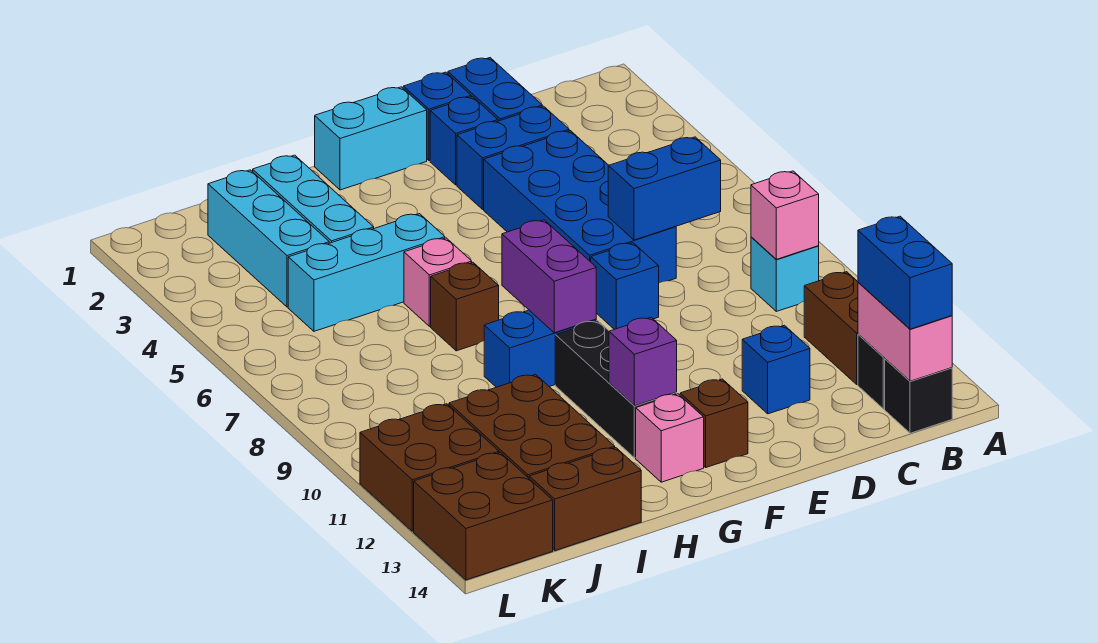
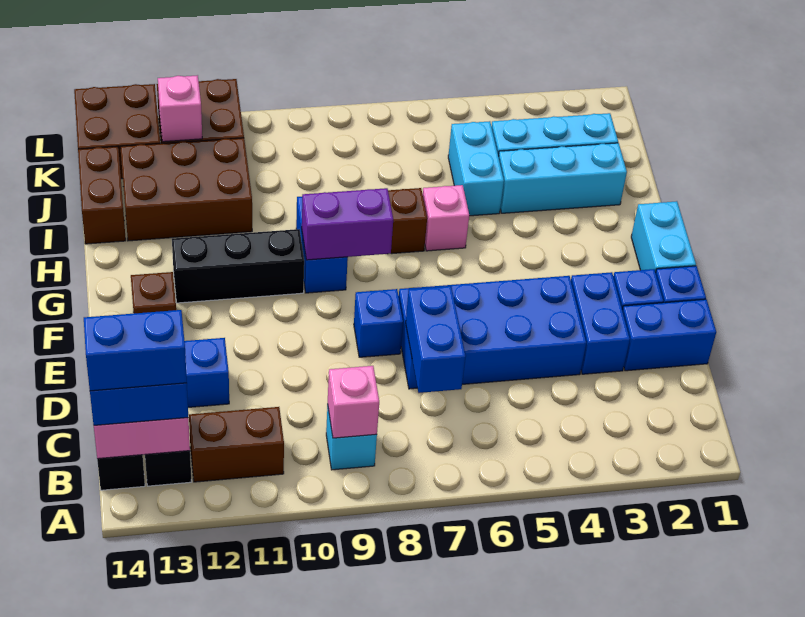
none -> blue brick B13:B14 level 4
purple brick G12 level 2 -> none
pink brick G13 level 1 -> pink brick K12 level 2
cyan brick H5:J5 level 1 -> cyan brick I5:J5 level 1

